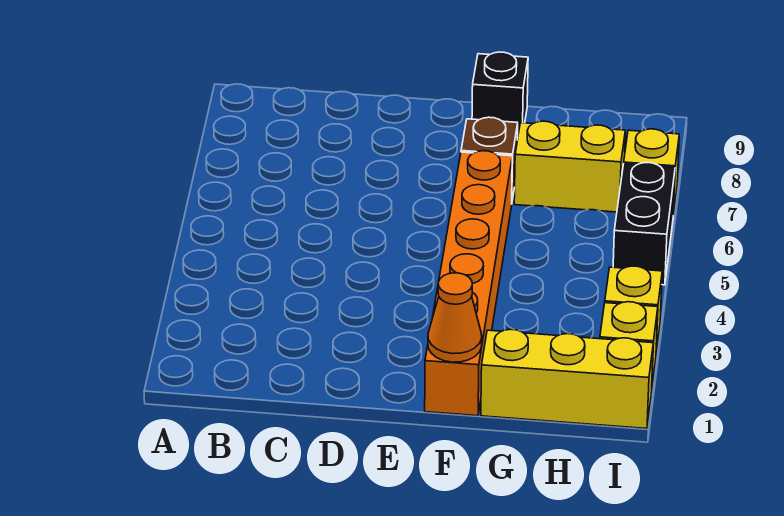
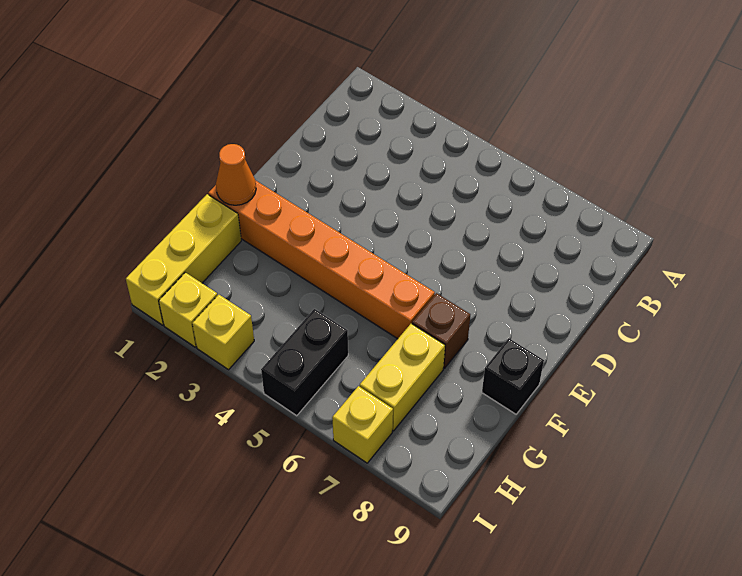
black brick I5:I6 level 1 -> black brick H5:I5 level 1

